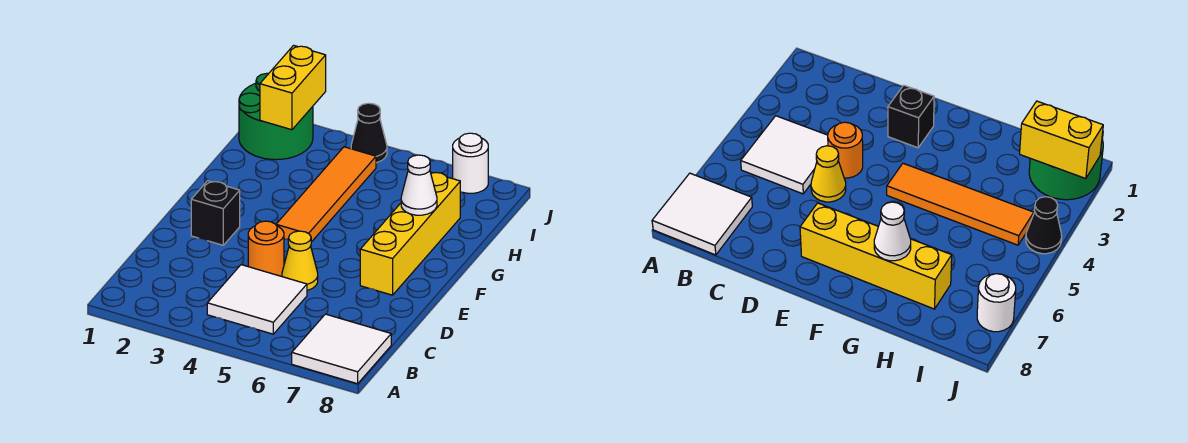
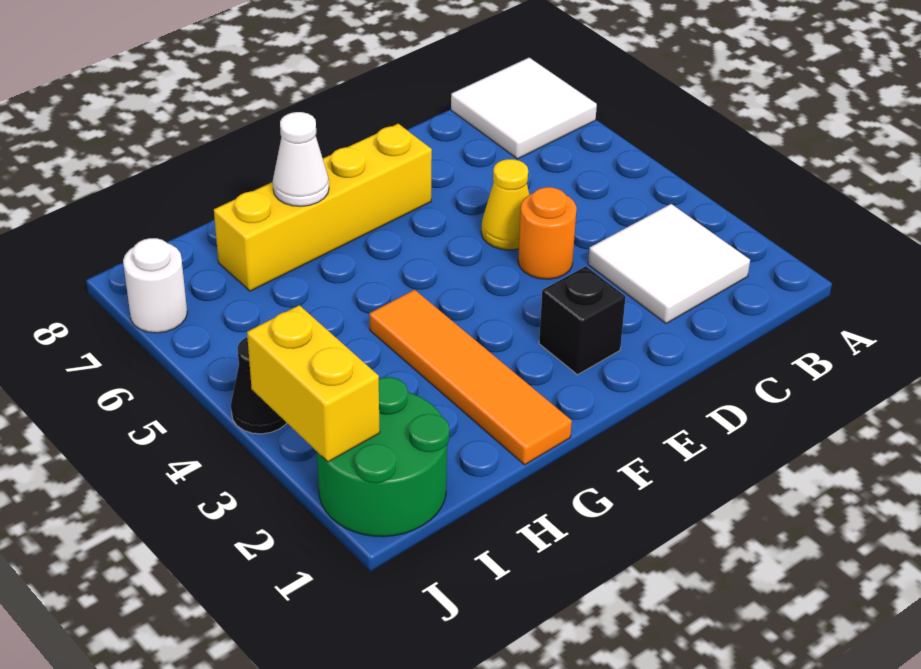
white tile B4:C5 level 1 -> white tile B2:C3 level 1
orange tile F4:I4 level 1 -> orange tile G1:G4 level 1
yellow brick I2:J2 level 2 -> yellow brick J2:J3 level 2

